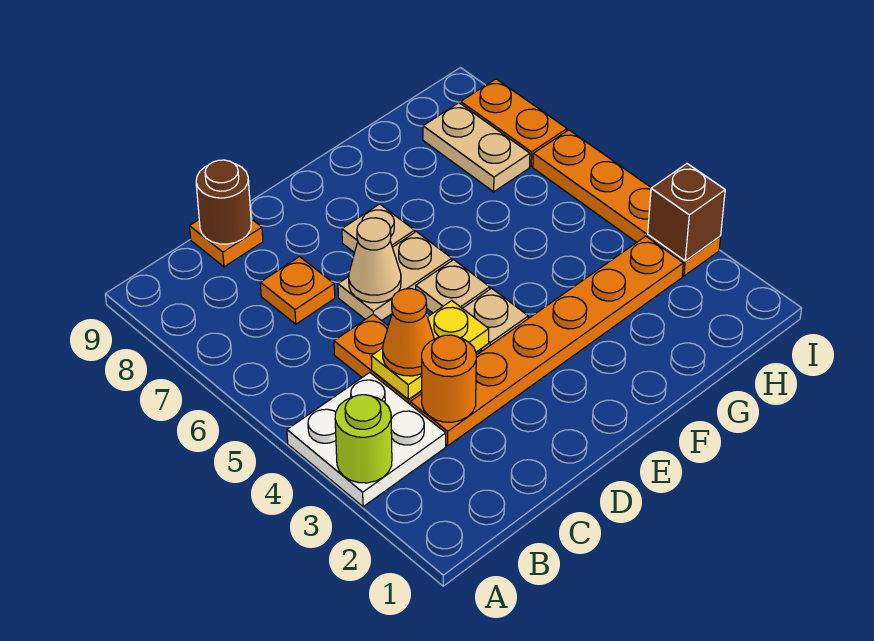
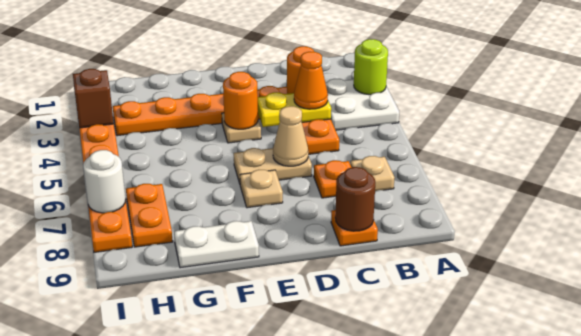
none -> orange round brick E4 level 2
tan plate E5 level 1 -> tan plate B7 level 1
none -> white plate F9:G9 level 1
tan plate H7:H8 level 1 -> orange plate H7:H8 level 1
none -> white round brick I7 level 2

